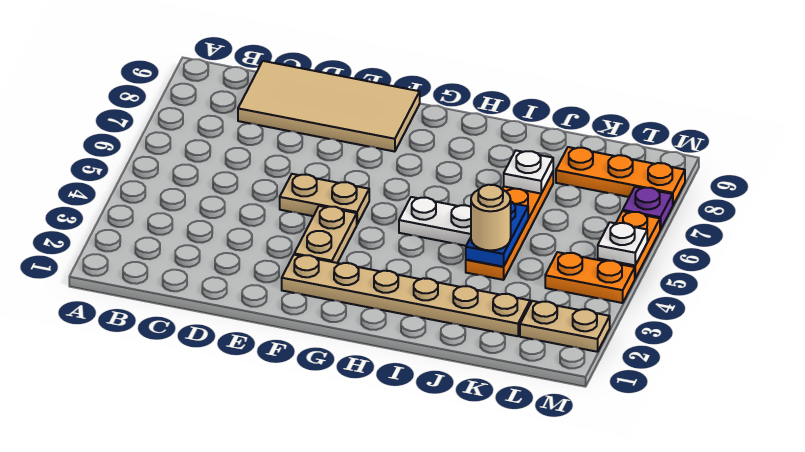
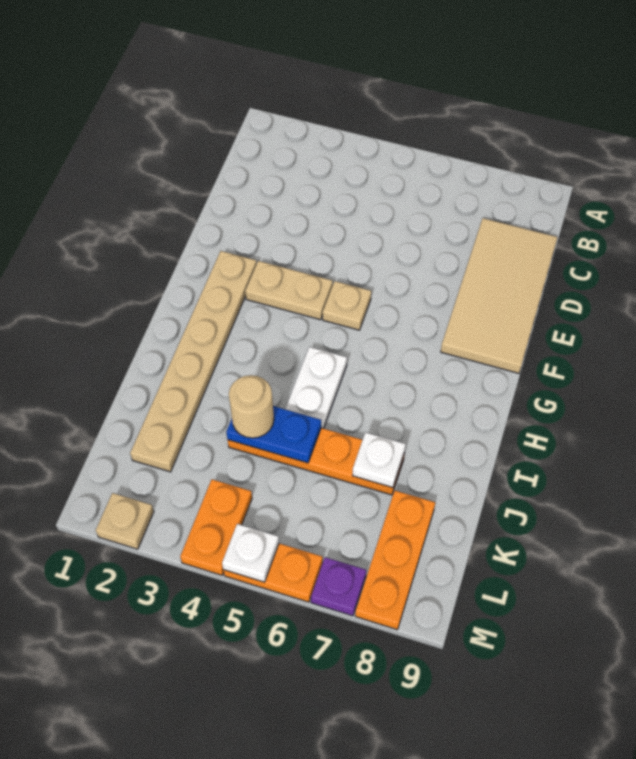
tan plate E5:F5 level 1 -> tan plate F5 level 1
tan plate L2:M2 level 1 -> tan plate M2 level 1

